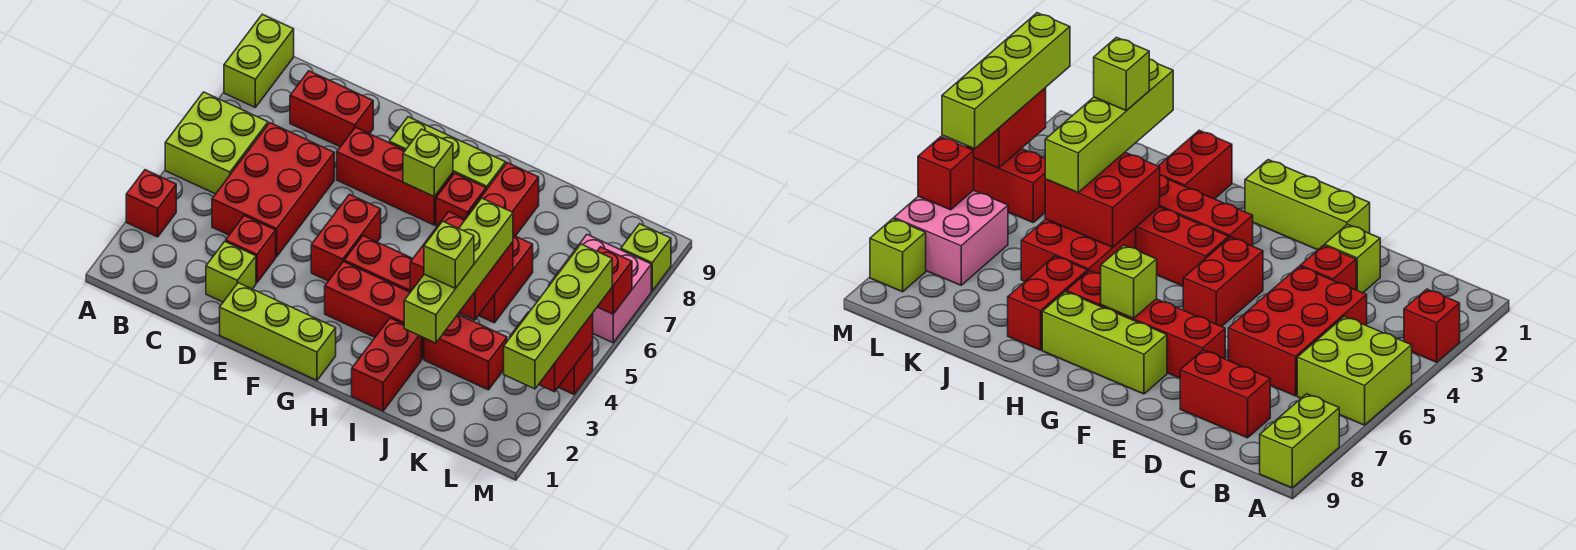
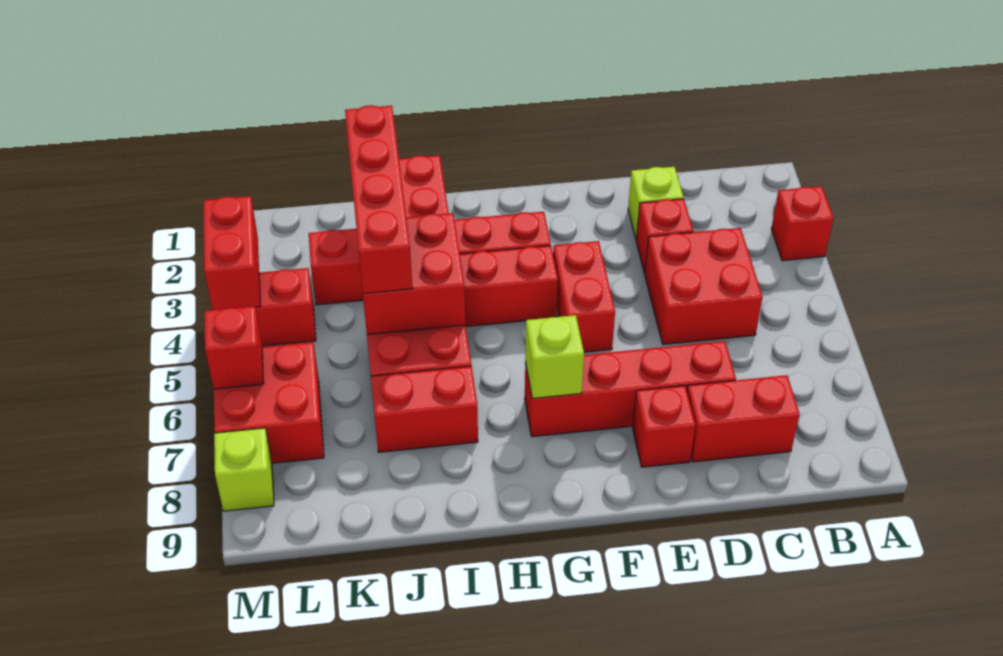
lime brick A5:B6 level 1 -> none
lime brick A8:A9 level 1 -> none
red brick C4:D6 level 1 -> red brick C4:D5 level 1
lime brick E1:G1 level 1 -> none
red brick E7:G7 level 1 -> red brick D7:G7 level 1
lime brick F8:H8 level 1 -> none
red brick H7 level 1 -> red brick E8 level 1
red brick I7:I8 level 1 -> red brick I7:J7 level 1
lime brick J2:J5 level 3 -> red brick J2:J5 level 3
lime brick J3 level 4 -> none
pink brick L6:M7 level 1 -> red brick L6:M7 level 1
lime brick M2:M5 level 3 -> none

